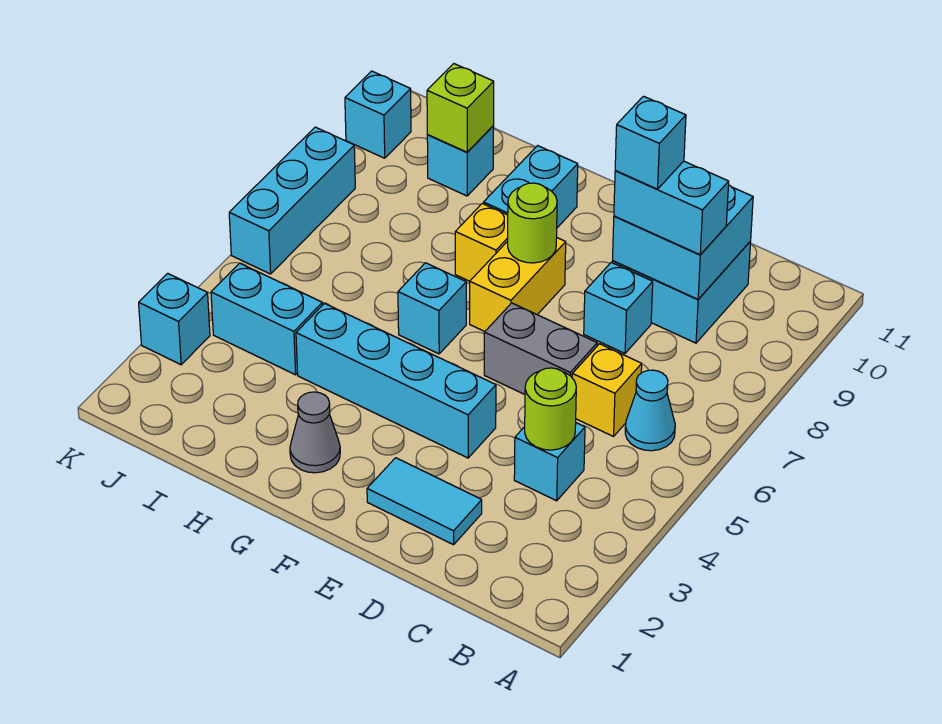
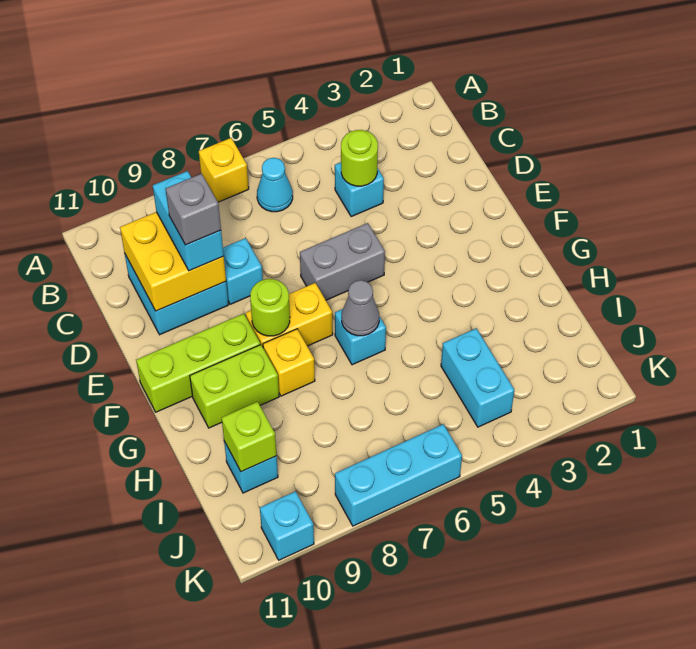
yellow brick C6 level 1 -> yellow brick A7 level 1
cyan brick C9:D10 level 2 -> yellow brick C9:D10 level 2
cyan tile D2:E2 level 1 -> none
grey brick D6:E6 level 1 -> grey brick E5:E6 level 1
cyan brick D9 level 4 -> grey brick D9 level 4
cyan brick E4:H4 level 1 -> none
none -> lime brick F9:F11 level 1
grey cone G2 level 1 -> grey cone G6 level 2
cyan brick G9:G10 level 1 -> lime brick G9:G10 level 1
cyan brick K3 level 1 -> none

